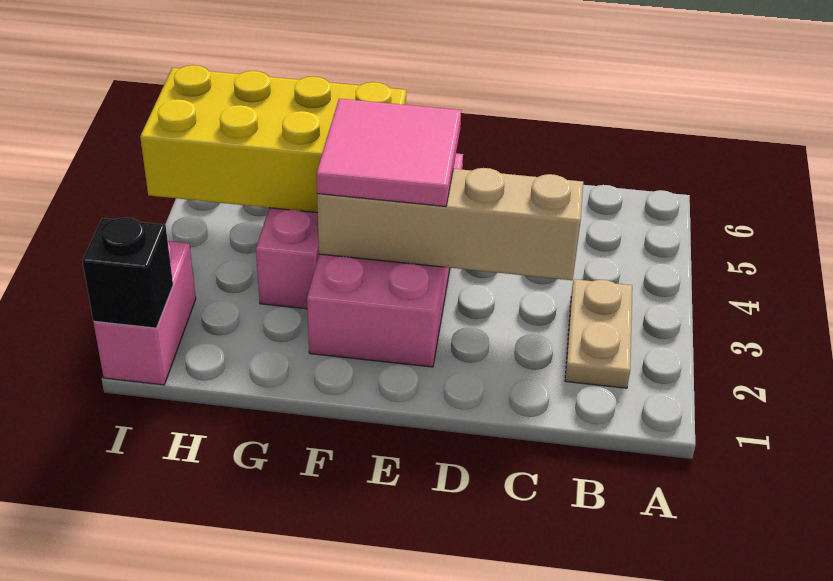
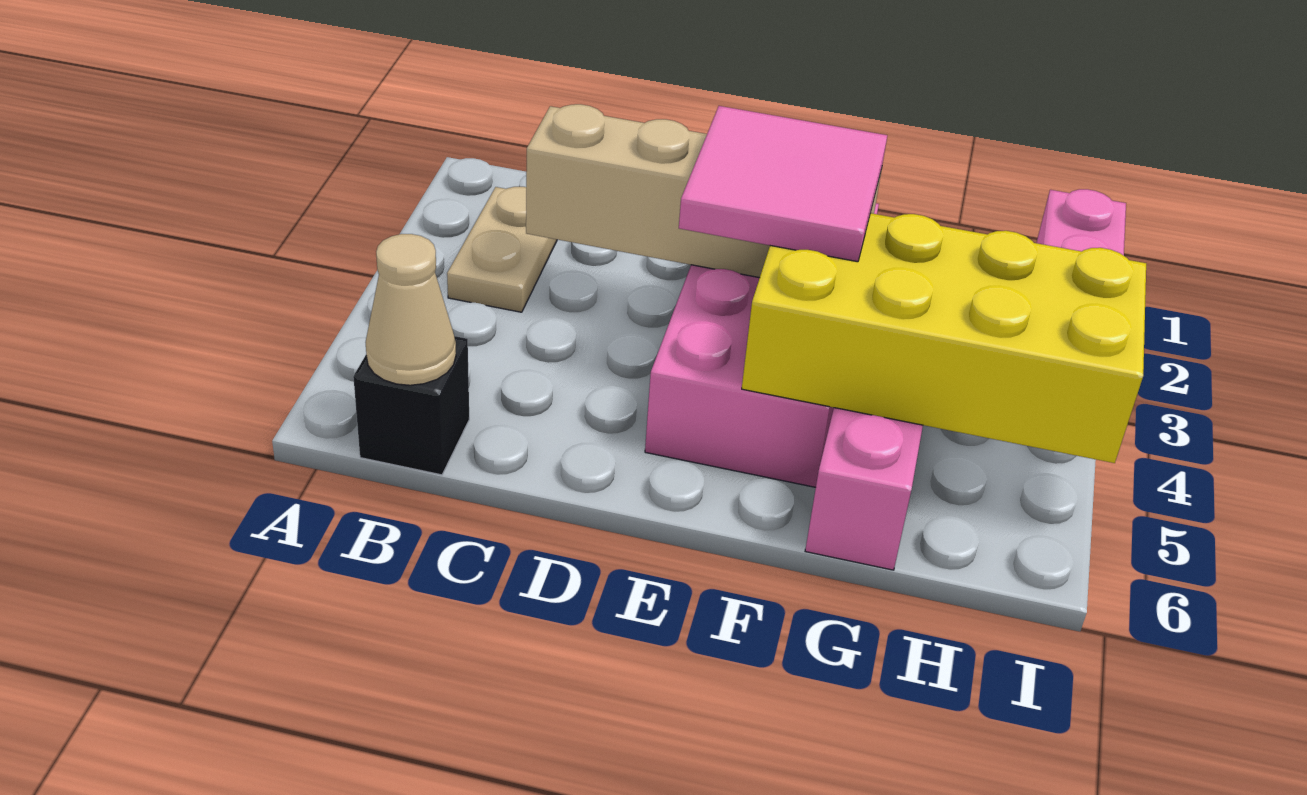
none -> tan cone B6 level 2
black brick I1 level 2 -> black brick B6 level 1

